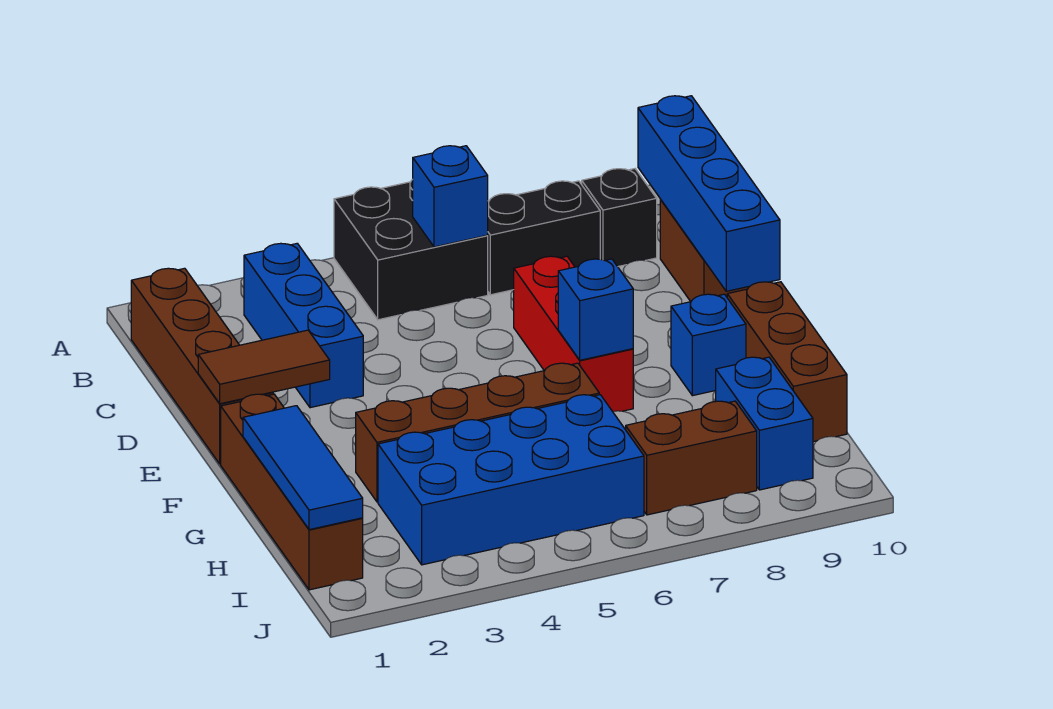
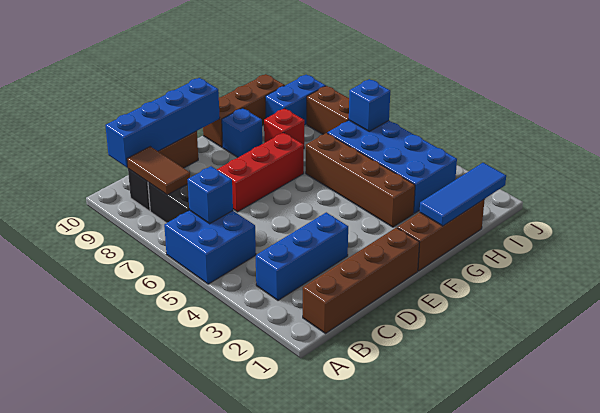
black brick A5:B6 level 1 -> blue brick A5:B6 level 1
brown tile E1:E2 level 2 -> brown tile B8:B9 level 2
brown brick F1:I1 level 1 -> brown brick F1:H1 level 1
blue brick F7 level 2 -> blue brick I6 level 2
none -> red brick G8 level 1

